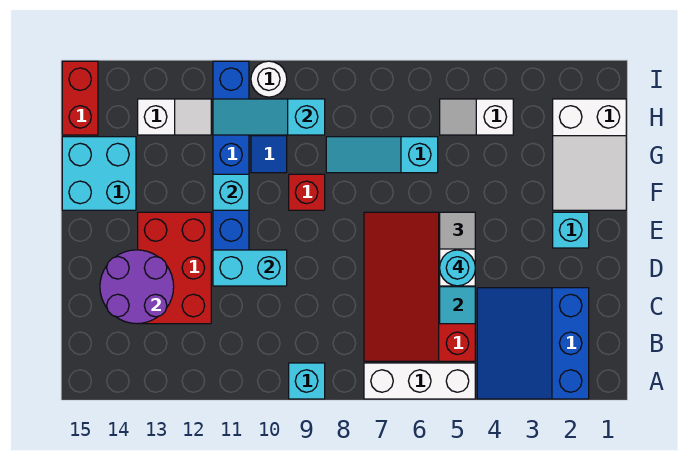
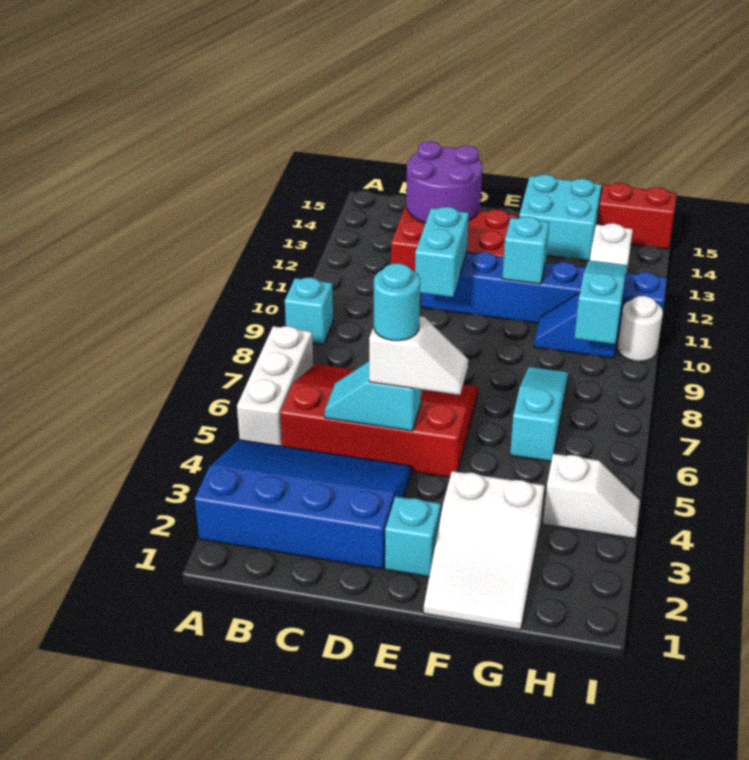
blue slope A2:C4 level 1 top 2 -> blue slope A2:D4 level 1 top 2
white slope F1:H2 level 1 top H -> white slope F1:G3 level 1 top 3
red brick F9 level 1 -> none
white slope H4:H5 level 1 top 4 -> white slope H4:I4 level 1 top H

